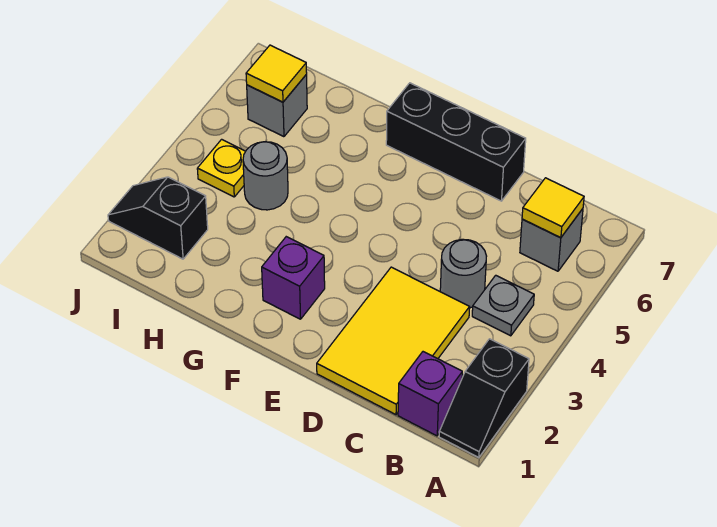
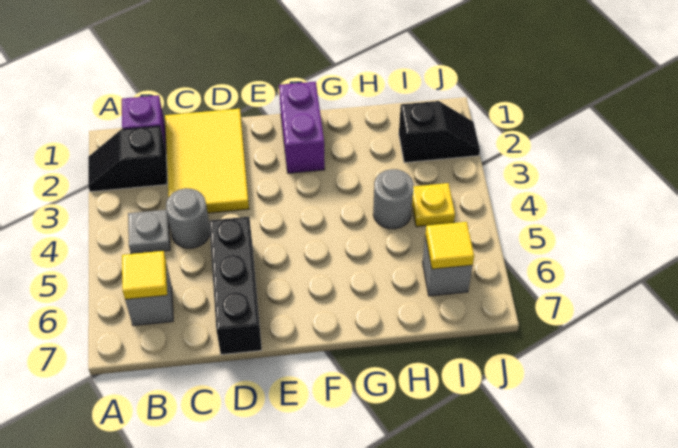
black slope A1:A2 level 1 top 2 -> black slope A2:B2 level 1 top B
black brick D7:F7 level 1 -> black brick D5:D7 level 1
purple brick F2 level 1 -> purple brick F1:F2 level 1

